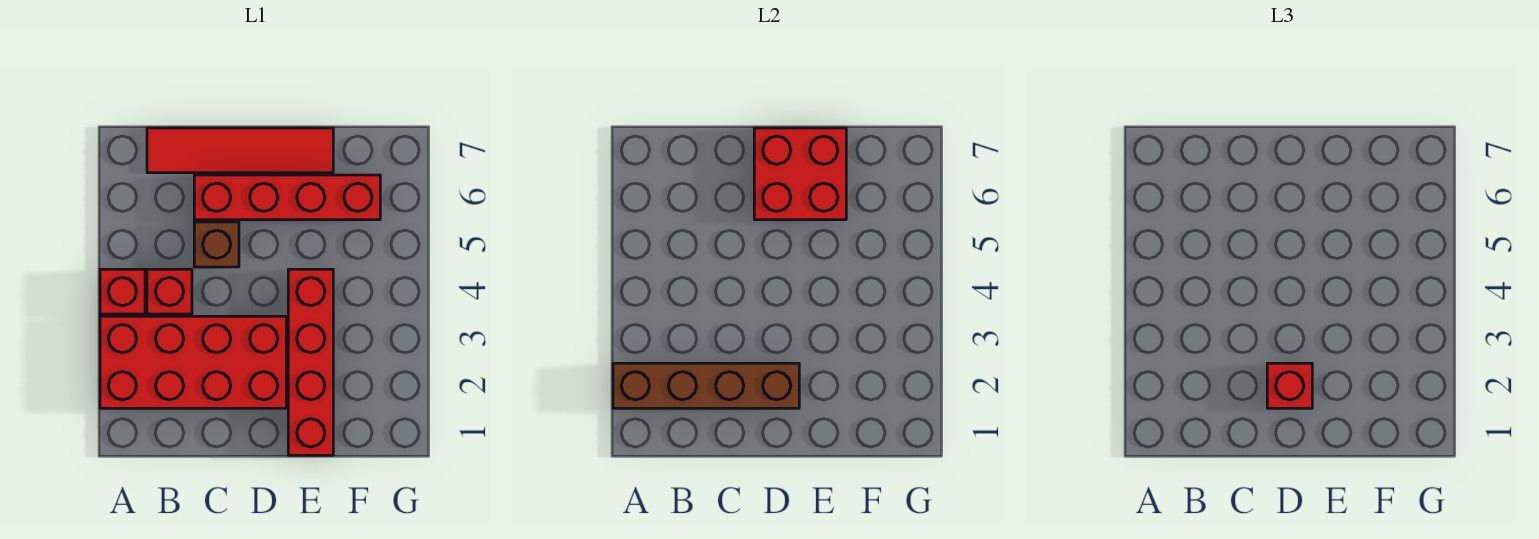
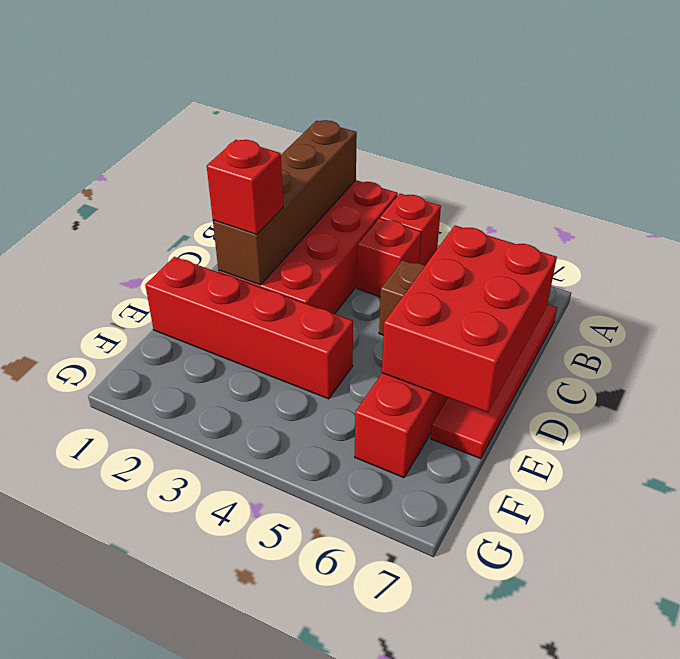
red brick D6:E7 level 2 -> red brick C6:E7 level 2

